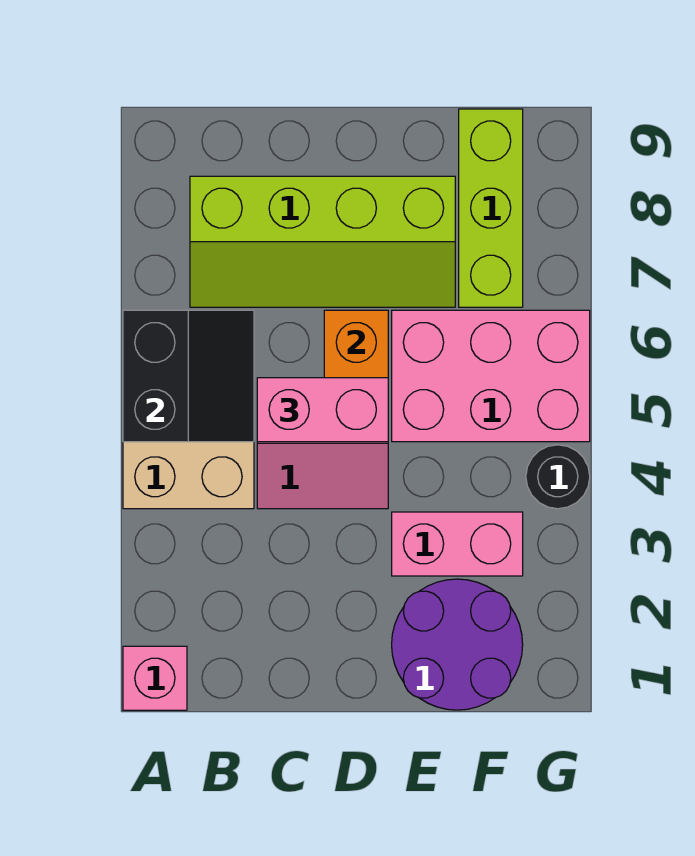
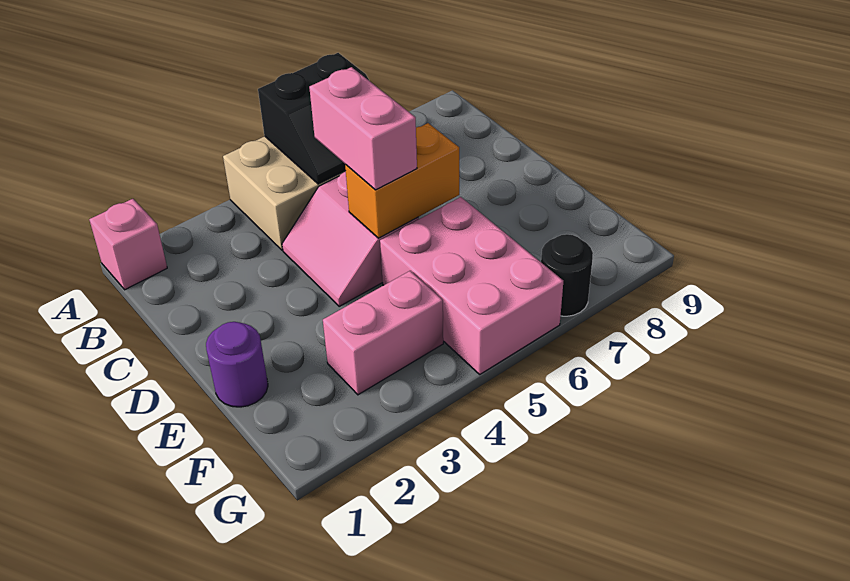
lime slope B7:E8 level 1 top 8 -> none
purple round brick E1:F2 level 1 -> purple round brick E1 level 1
pink brick E3:F3 level 1 -> pink brick F3:F4 level 1
lime brick F7:F9 level 1 -> none
black round brick G4 level 1 -> black round brick G7 level 1

